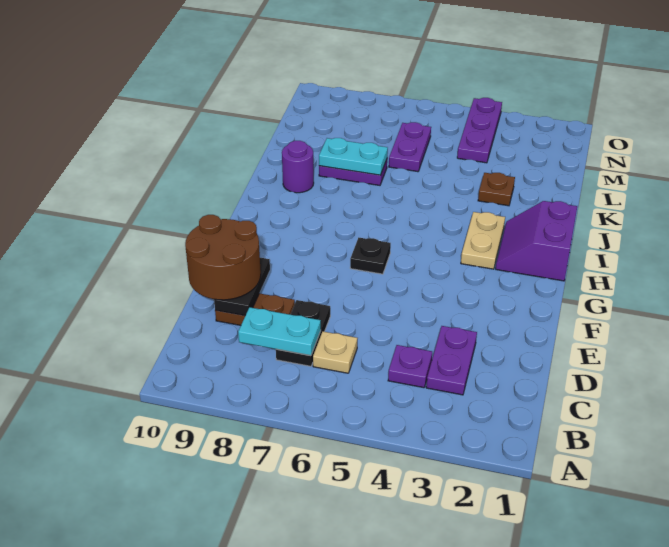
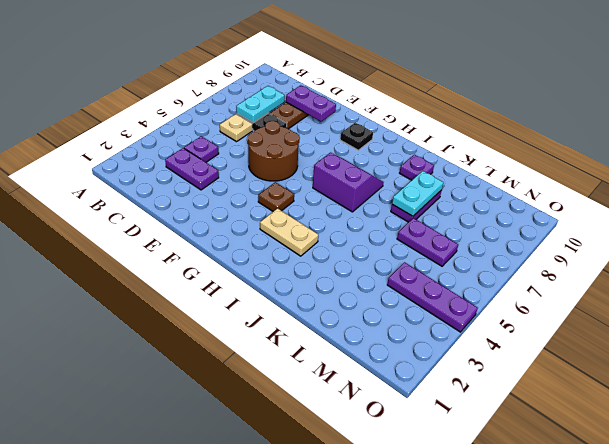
black plate D9:E9 level 2 -> purple plate D9:E9 level 2
brown round brick D9:E10 level 3 -> brown round brick E5:F6 level 1
black plate G6 level 1 -> black plate G9 level 1
purple slope H1:I2 level 1 top 1 -> purple slope H6:I7 level 1 top 6
purple round brick J9 level 1 -> purple plate J9 level 1
brown plate K3 level 1 -> brown plate G4 level 1

